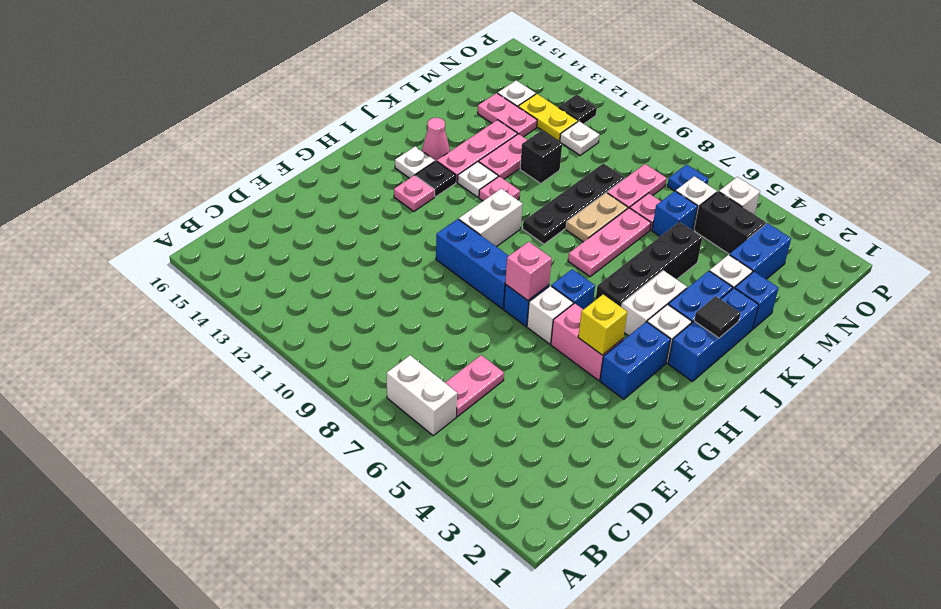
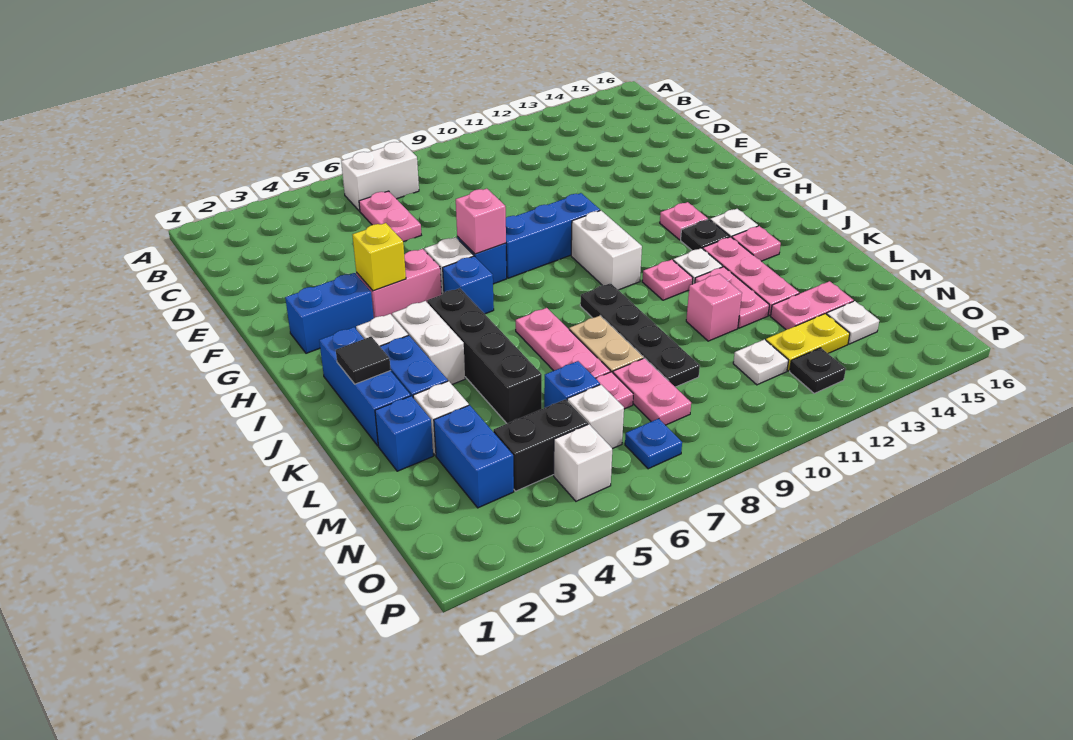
blue brick G3:H3 level 1 -> blue brick G2:G3 level 1
pink cone J14 level 1 -> pink plate J14 level 1
black brick L11 level 1 -> pink brick L11 level 1

